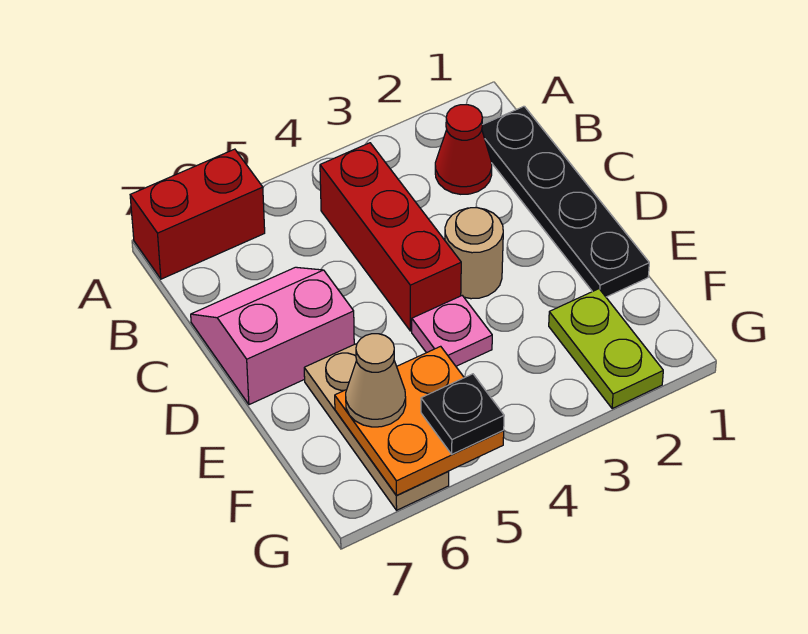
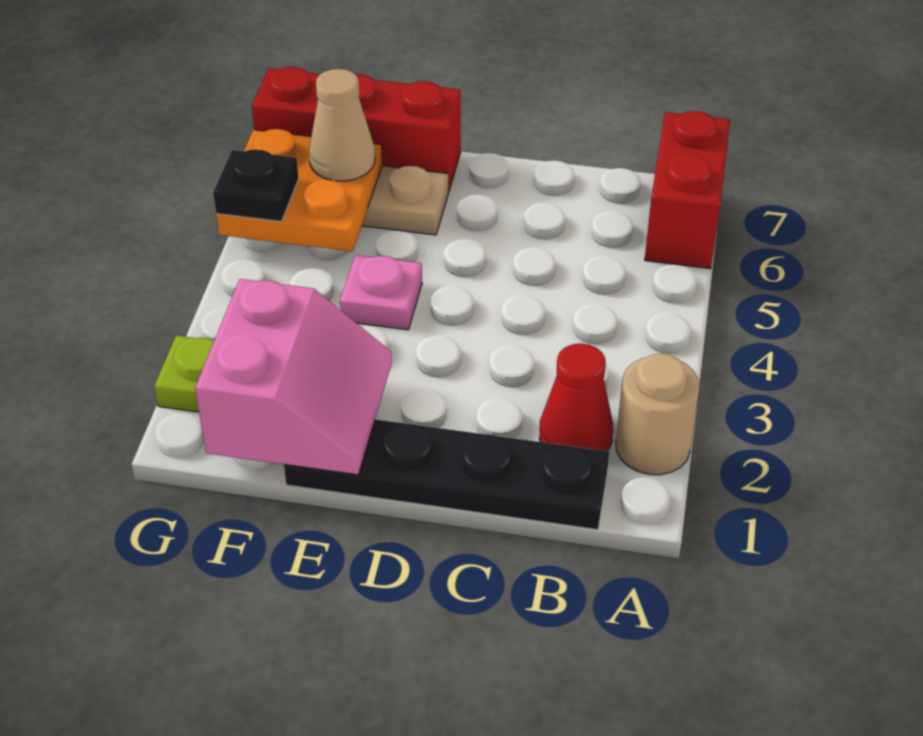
red brick B4:D4 level 1 -> red brick E7:G7 level 1
pink slope C6:D7 level 1 top D -> pink slope E1:F2 level 2 top F
tan round brick D3 level 1 -> tan round brick A2 level 1

